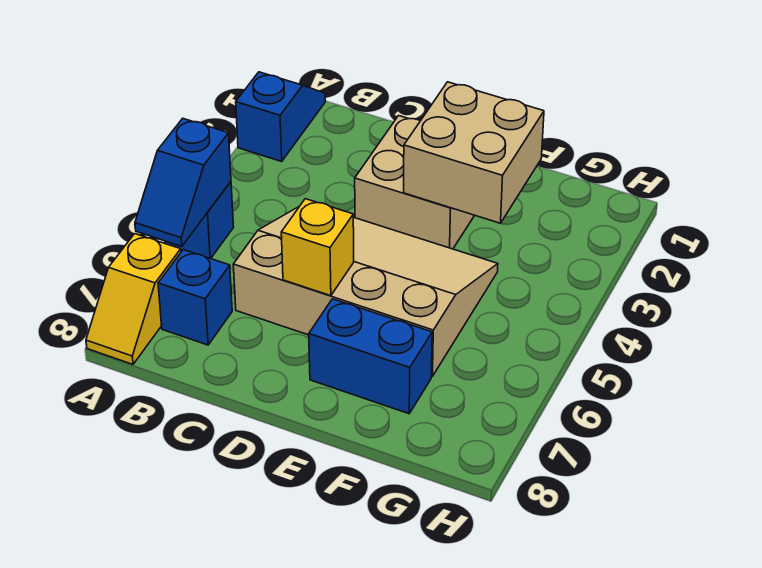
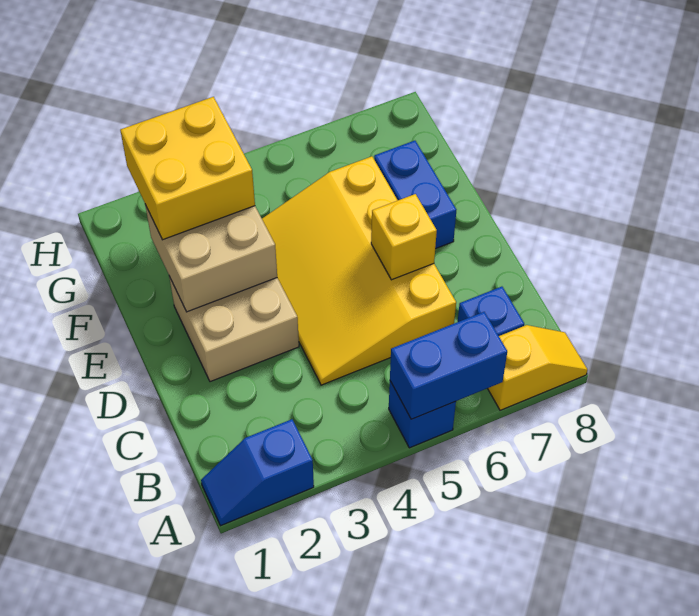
blue slope A5:A6 level 2 top 5 -> blue brick A5:A6 level 2
tan slope C4:F6 level 1 top 6 -> yellow slope C4:F6 level 1 top 6
none -> yellow brick F2:G3 level 3

